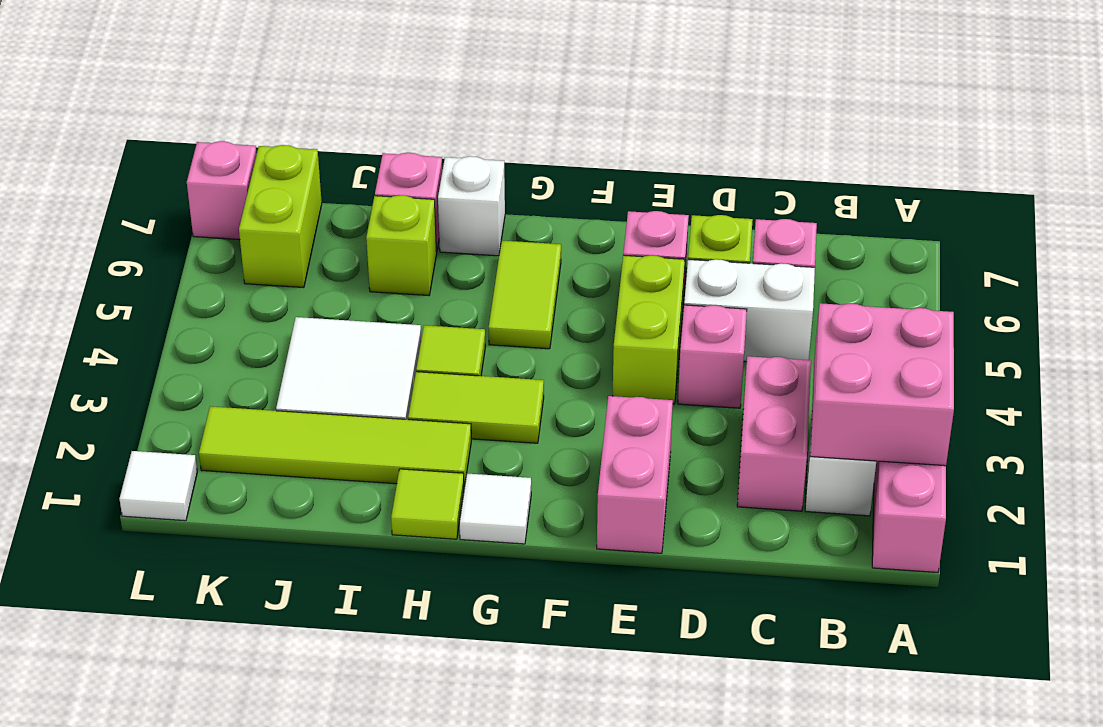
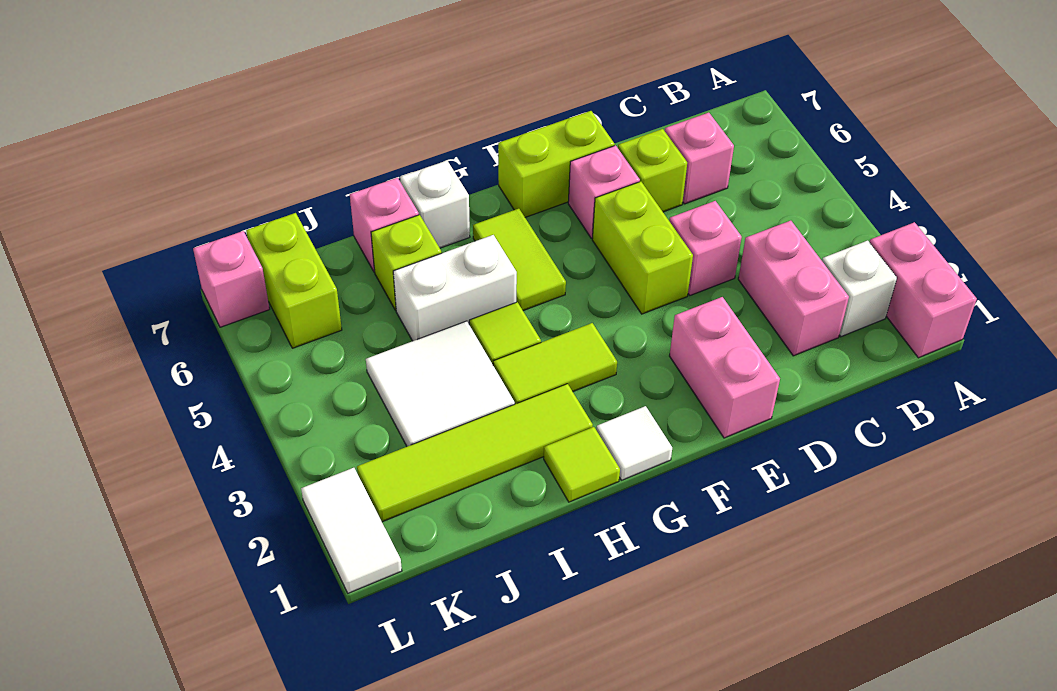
pink brick A2:B3 level 2 -> none
white brick C5:D5 level 1 -> white brick H5:I5 level 1
none -> lime brick E7:F7 level 1
white tile L1 level 1 -> white tile L1:L2 level 1

